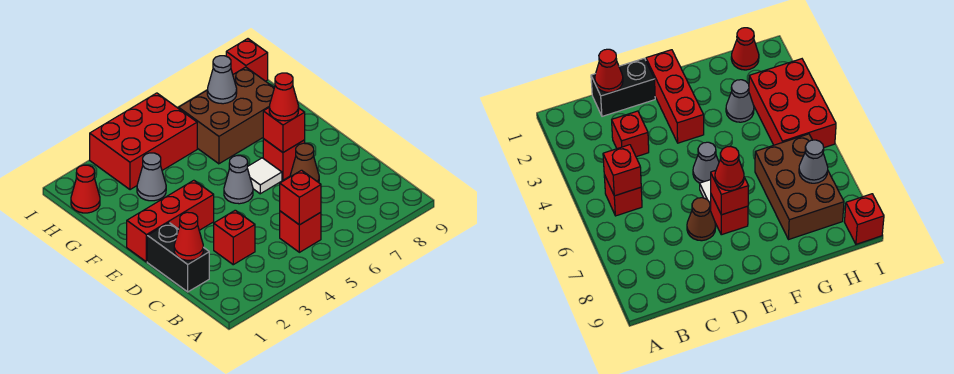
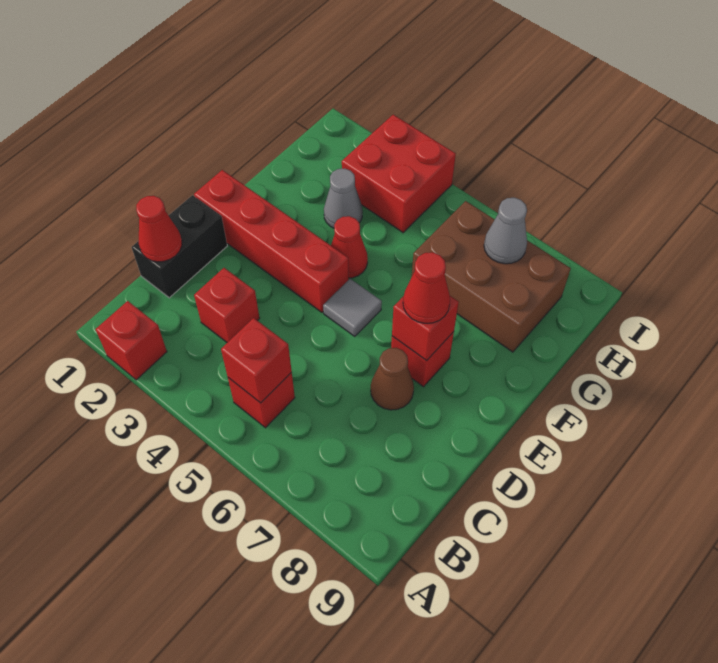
red brick E1:E3 level 1 -> red brick E1:E4 level 1
grey cone E5 level 1 -> grey tile E5 level 1
white tile E6 level 1 -> none
red cone H1 level 1 -> red cone F4 level 1
red brick H3:I5 level 1 -> red brick H3:I4 level 1
red brick I9 level 1 -> red brick A2 level 1

